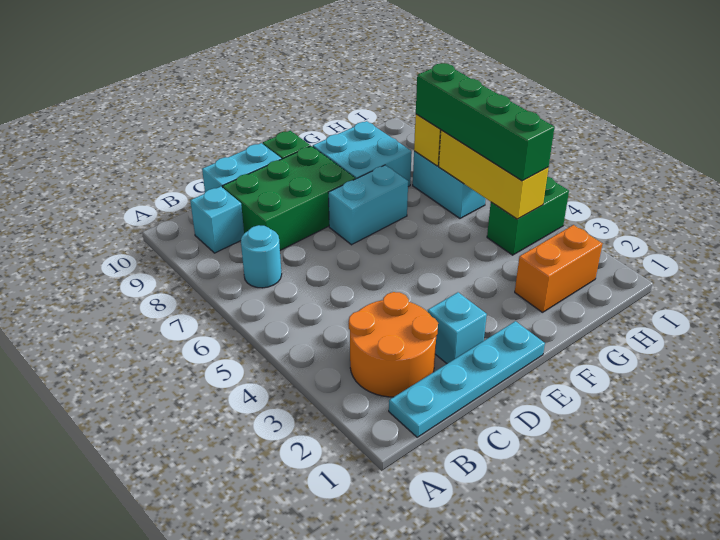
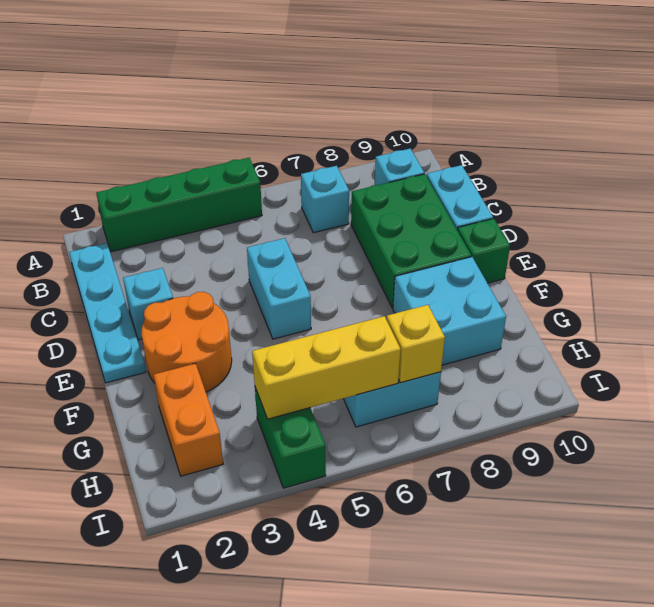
orange round brick B2:C3 level 1 -> orange round brick E2:F3 level 1
cyan round brick B7 level 1 -> cyan brick B7 level 1
cyan brick E7:F7 level 1 -> cyan brick D5:E5 level 1
green brick H4:H7 level 3 -> green brick A2:A5 level 1

